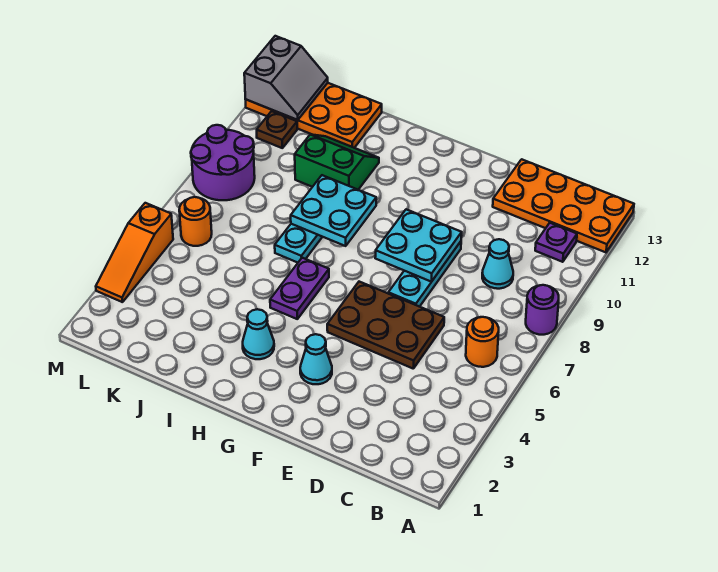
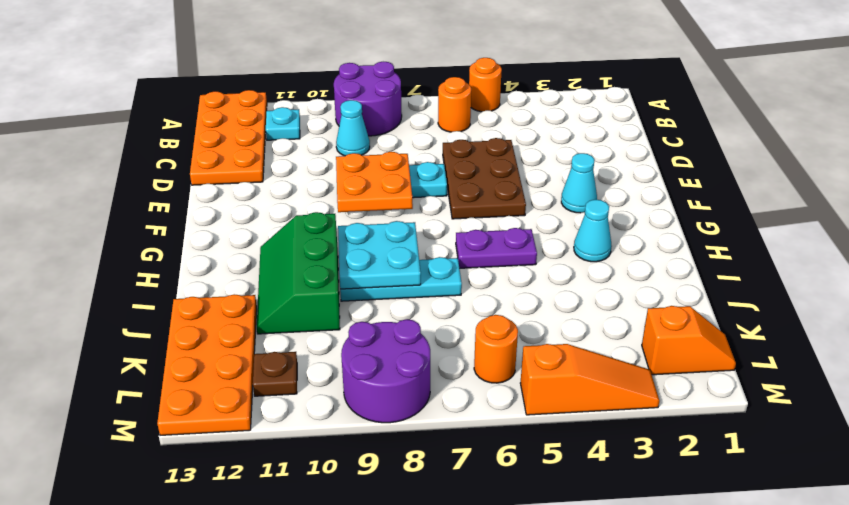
none -> orange round brick A5 level 1
purple round brick A8 level 1 -> purple round brick A8:B9 level 1
purple plate B11 level 1 -> cyan plate B11 level 1
cyan plate E8:F9 level 2 -> orange plate E8:F9 level 2
green slope I10:J11 level 1 top 10 -> green slope H10:J11 level 1 top 10
none -> orange slope L1:L2 level 1 top 2
grey slope L12:M13 level 2 top M -> none

